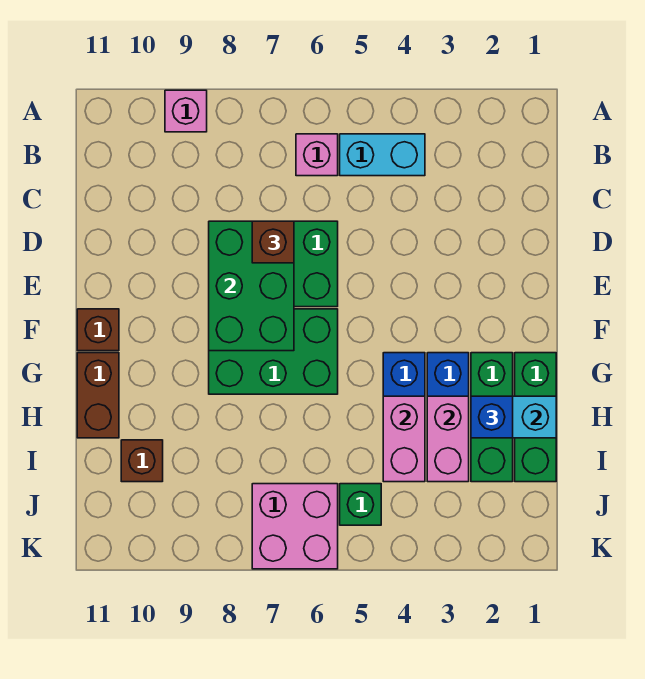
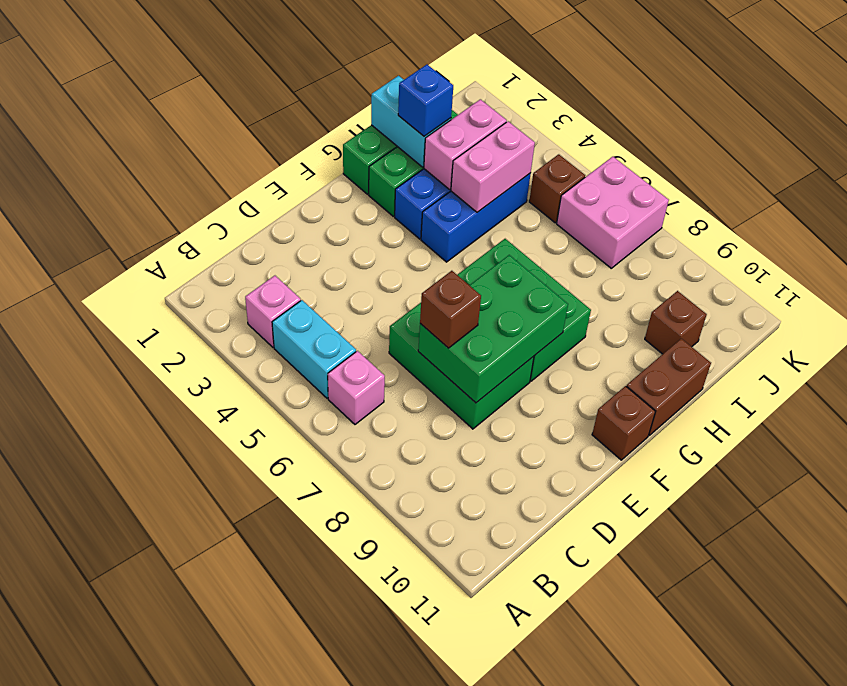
pink brick A9 level 1 -> pink brick B3 level 1
green brick J5 level 1 -> brown brick J5 level 1

